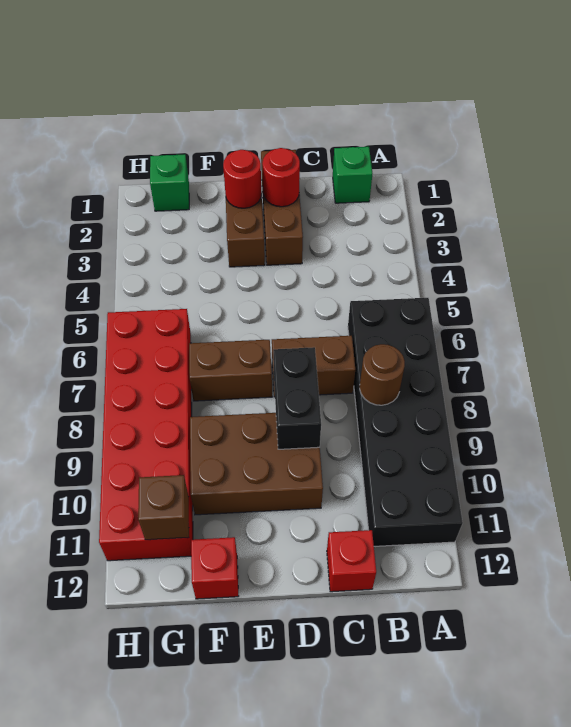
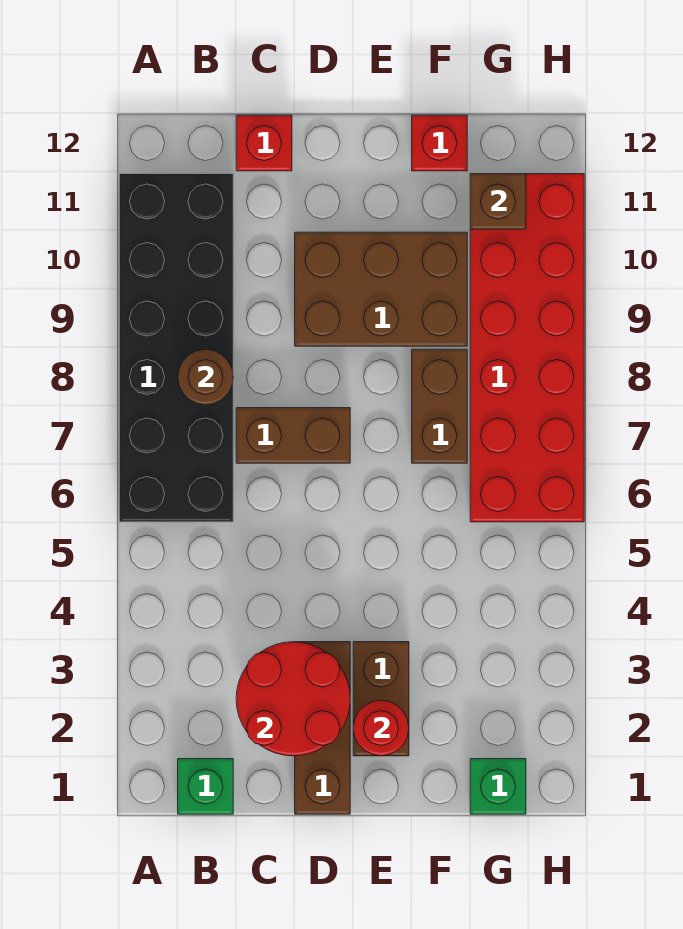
red round brick D2 level 2 -> red round brick C2:D3 level 2
black brick D8:D9 level 2 -> none
brown brick E7:F7 level 1 -> brown brick F7:F8 level 1

